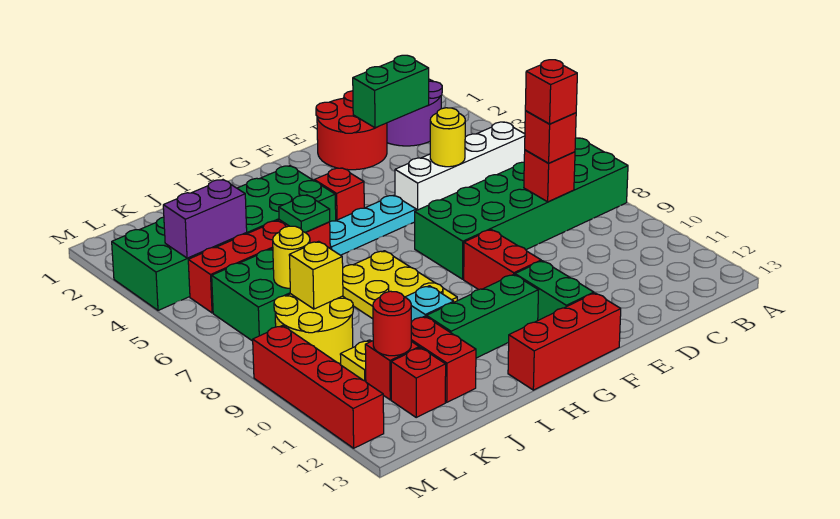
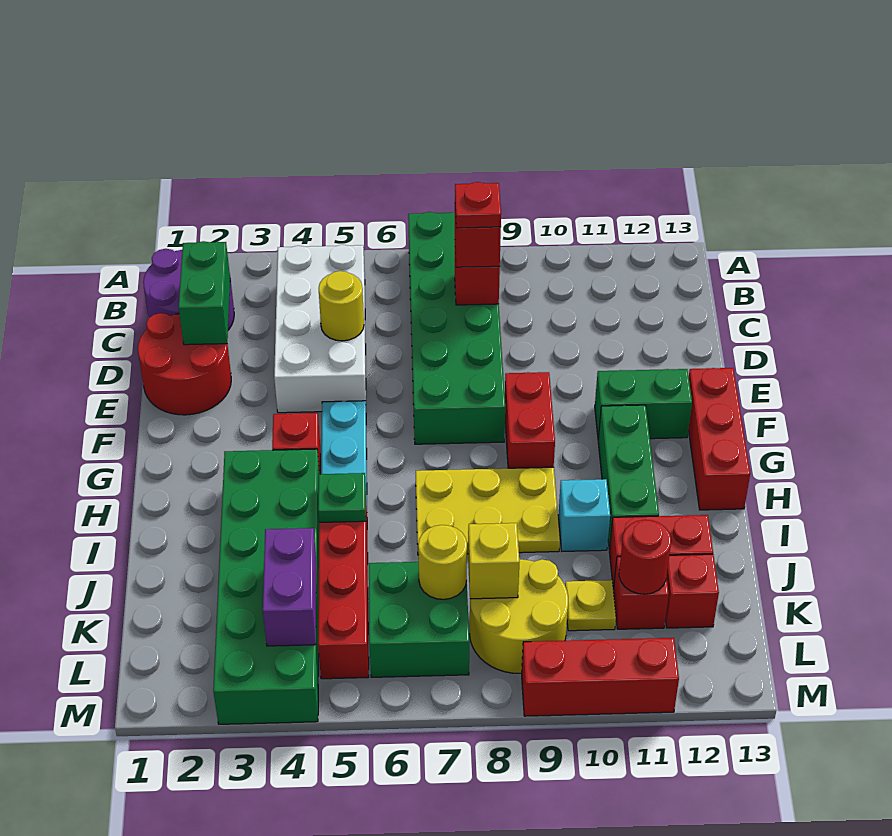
white brick B5:E5 level 1 -> white brick B4:E5 level 1
red brick C8 level 4 -> red plate C8 level 4
red brick F9:F10 level 1 -> red brick F9:G9 level 1
red brick M9:M12 level 1 -> red brick M9:M11 level 1

